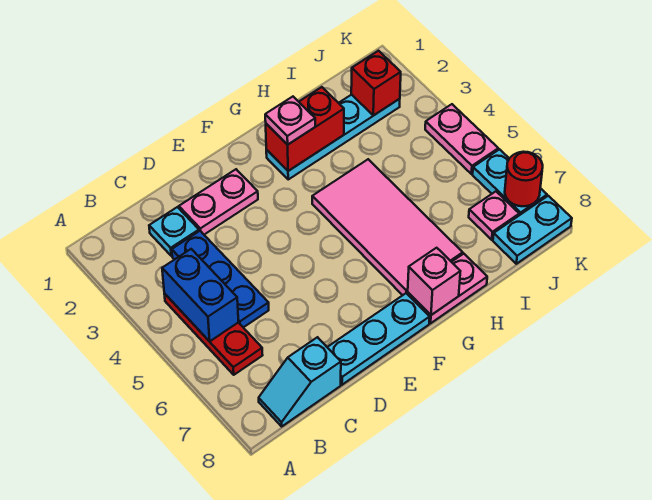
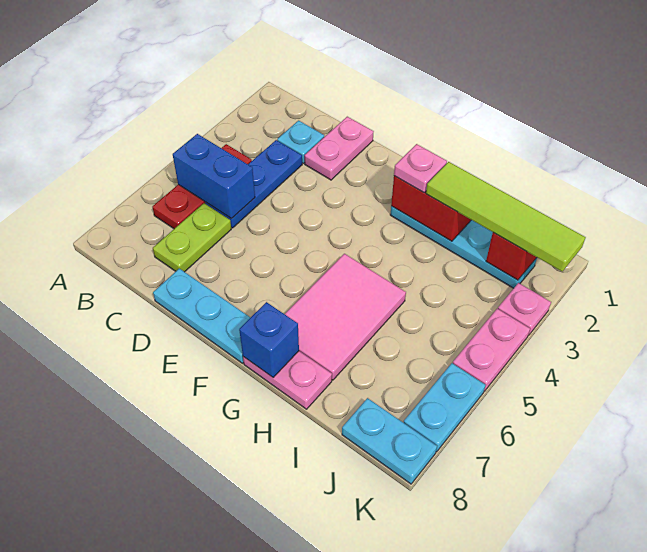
blue brick B4:B5 level 2 -> blue brick B5:C5 level 2
cyan slope B8:C8 level 1 top C -> none
none -> lime plate C6:C7 level 1
pink plate D2:E2 level 1 -> pink plate D1:D2 level 1
pink tile G4:H7 level 1 -> pink tile G5:H7 level 1
pink brick G8 level 2 -> blue brick G8 level 2
none -> lime tile H2:K2 level 3
pink plate J7 level 1 -> pink plate K3 level 1
red round brick K7 level 2 -> none

